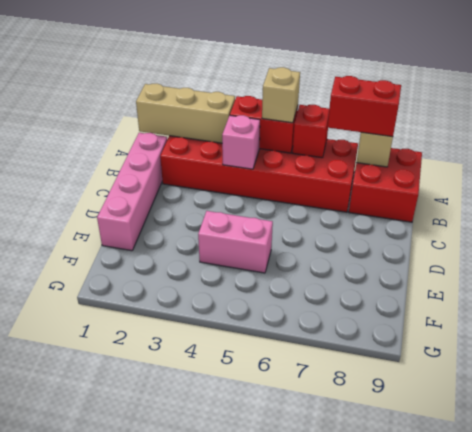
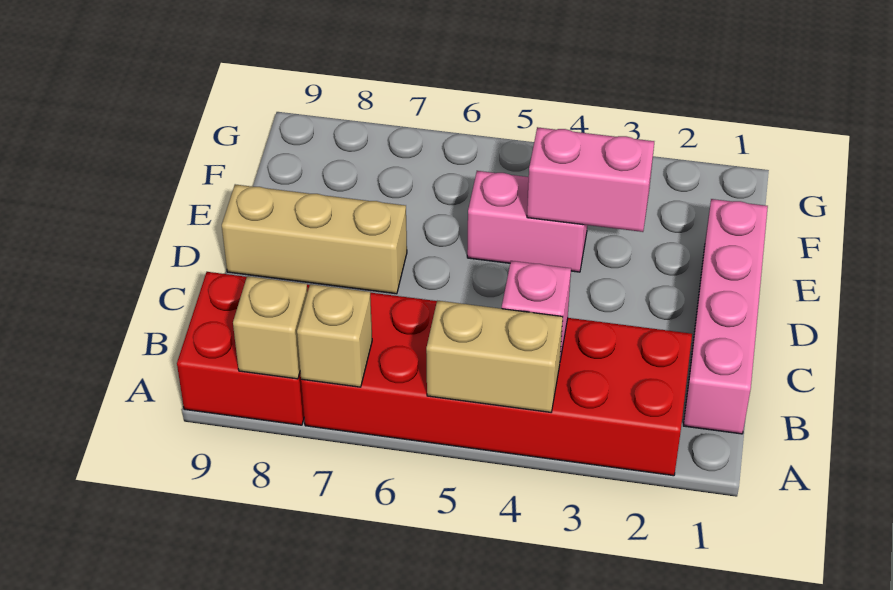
tan brick A1:A3 level 2 -> tan brick D7:D9 level 1
red brick A4:A5 level 2 -> tan brick A4:A5 level 2
tan brick A5 level 3 -> tan brick A7 level 2
red brick A6 level 2 -> none
red brick A7:A8 level 3 -> none
none -> pink brick E3:E4 level 2

